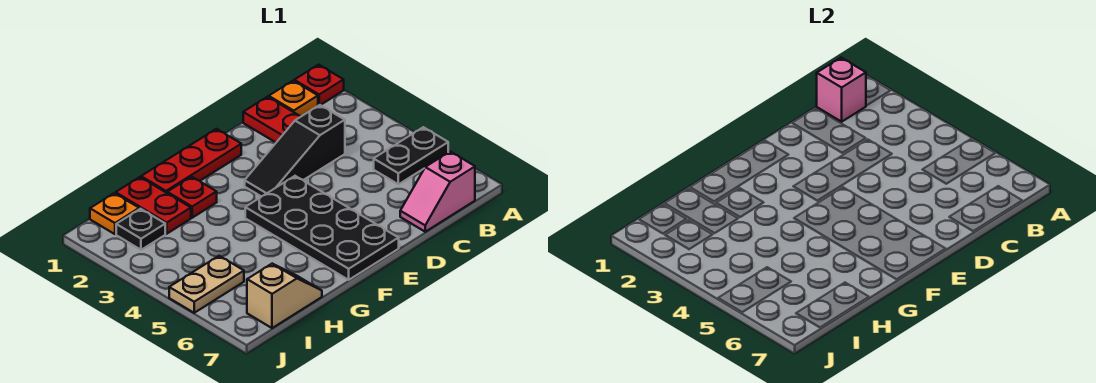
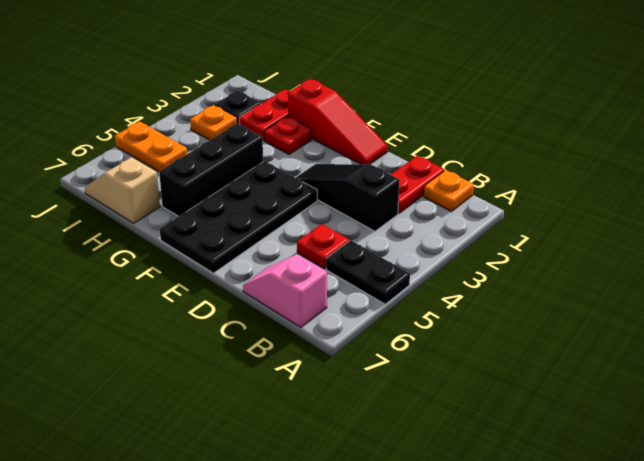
red plate A1 level 1 -> red plate C5 level 1
pink brick B1 level 2 -> none
red plate E1:G1 level 1 -> red slope E1:G1 level 1 top G
none -> black brick G4:G6 level 1
tan slope H7:I7 level 1 top I -> tan slope H7:I7 level 1 top H
orange plate I1 level 1 -> orange plate I3 level 1
tan plate I5:J5 level 1 -> orange plate I5:J5 level 1

